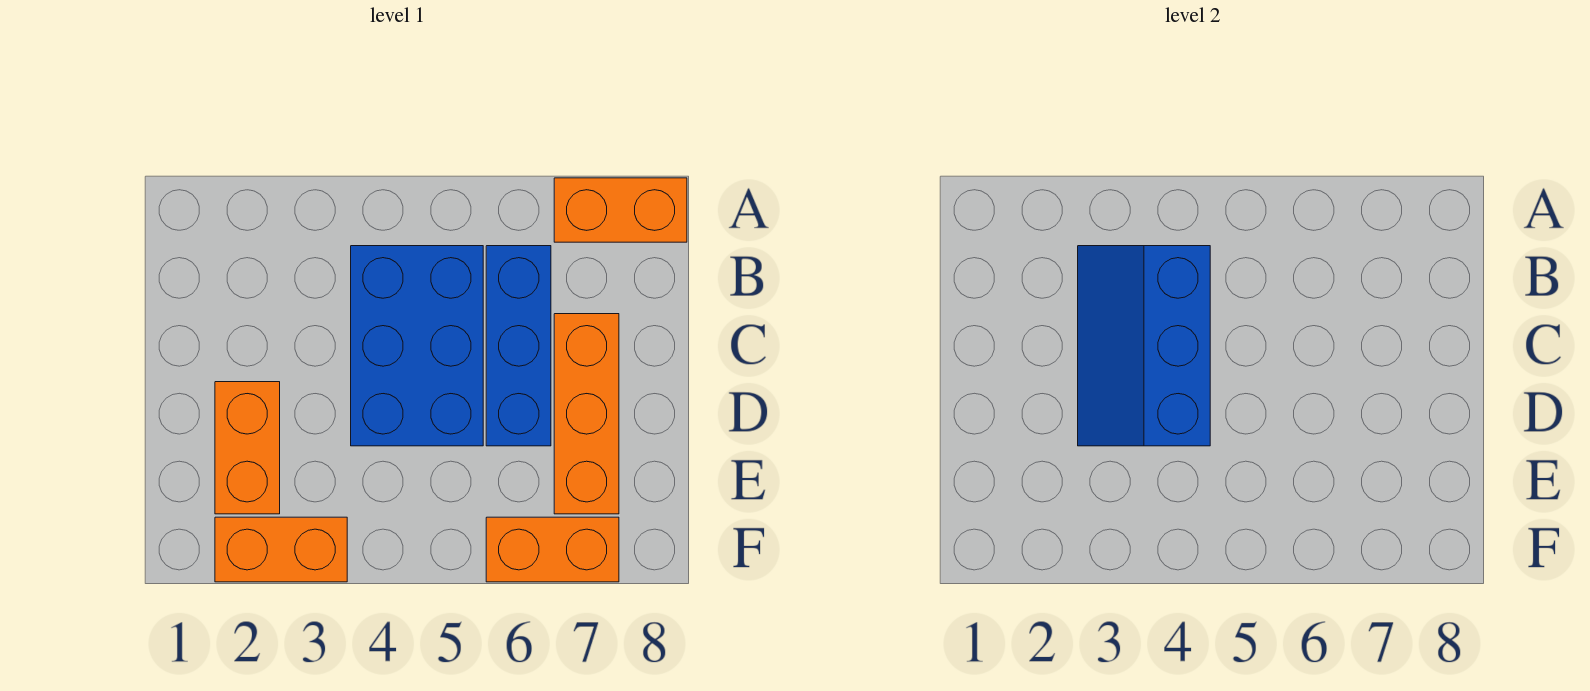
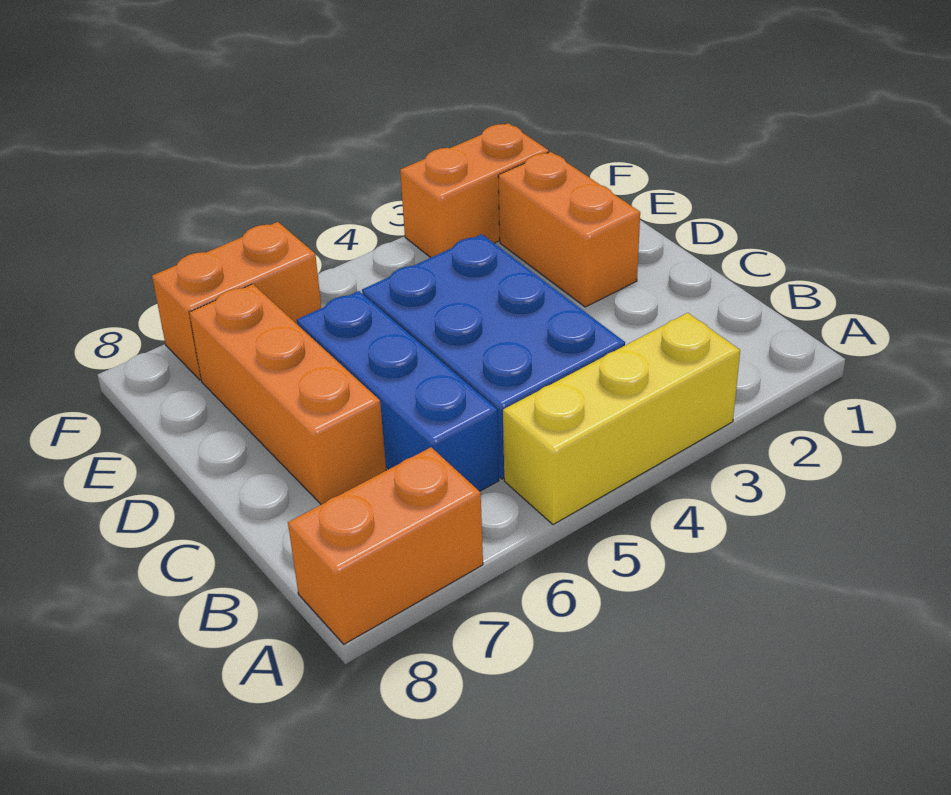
none -> yellow brick A3:A5 level 1
blue slope B3:D4 level 2 top 4 -> none

